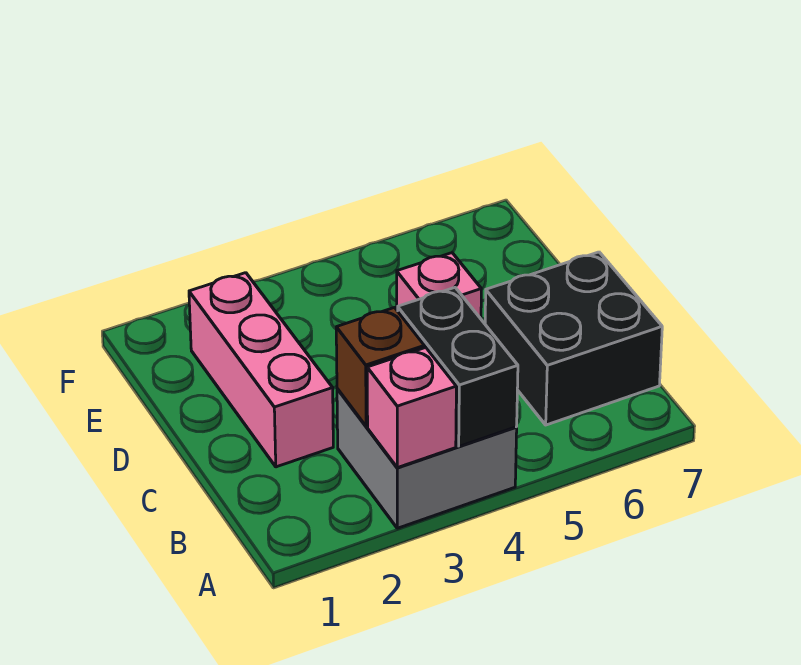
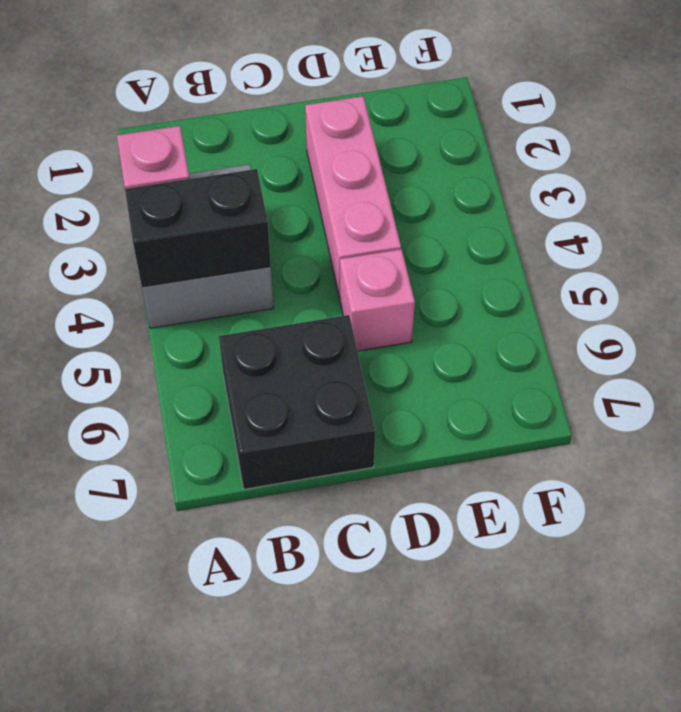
brown brick B3 level 2 -> none
pink brick C2:E2 level 1 -> pink brick D2:D4 level 1

